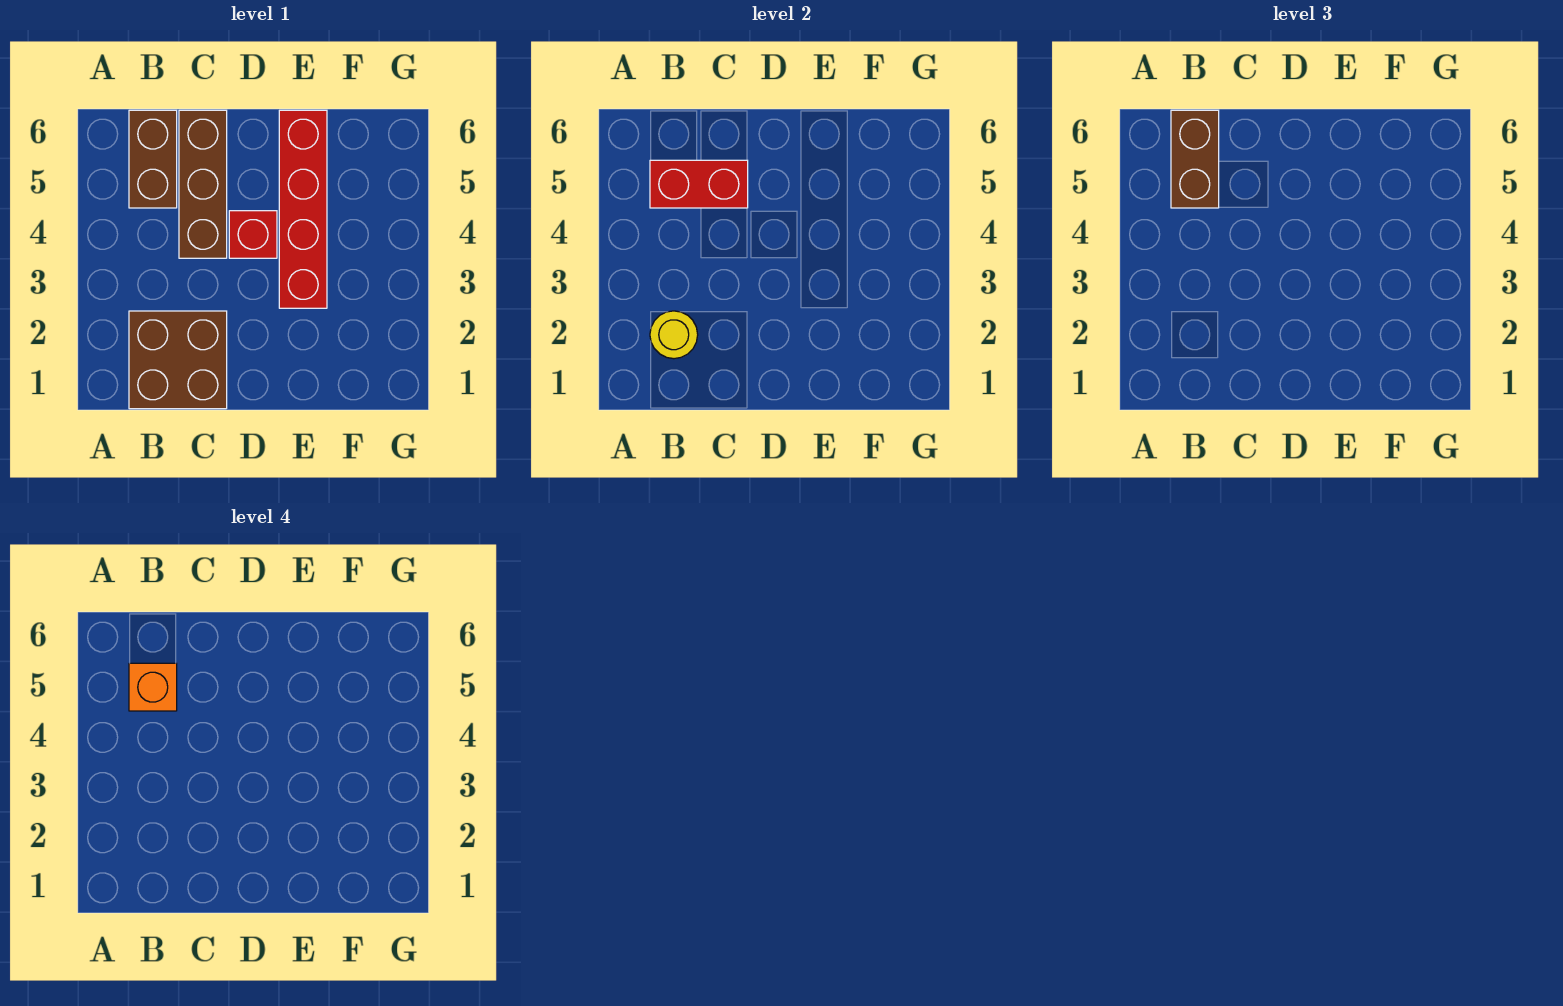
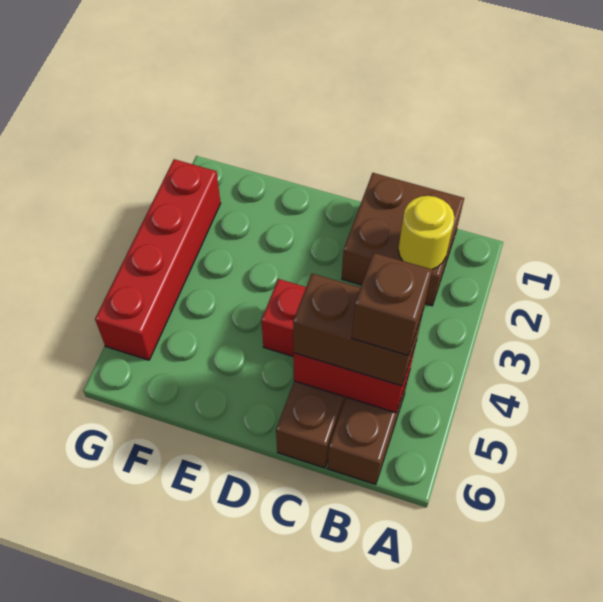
brown brick B5:B6 level 3 -> brown brick B5:C5 level 3
orange brick B5 level 4 -> brown brick B5 level 4
red brick E3:E6 level 1 -> red brick G2:G5 level 1

